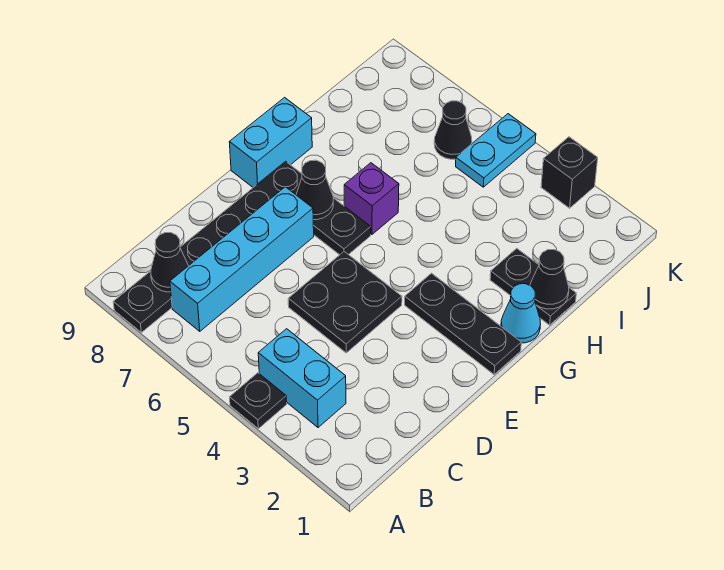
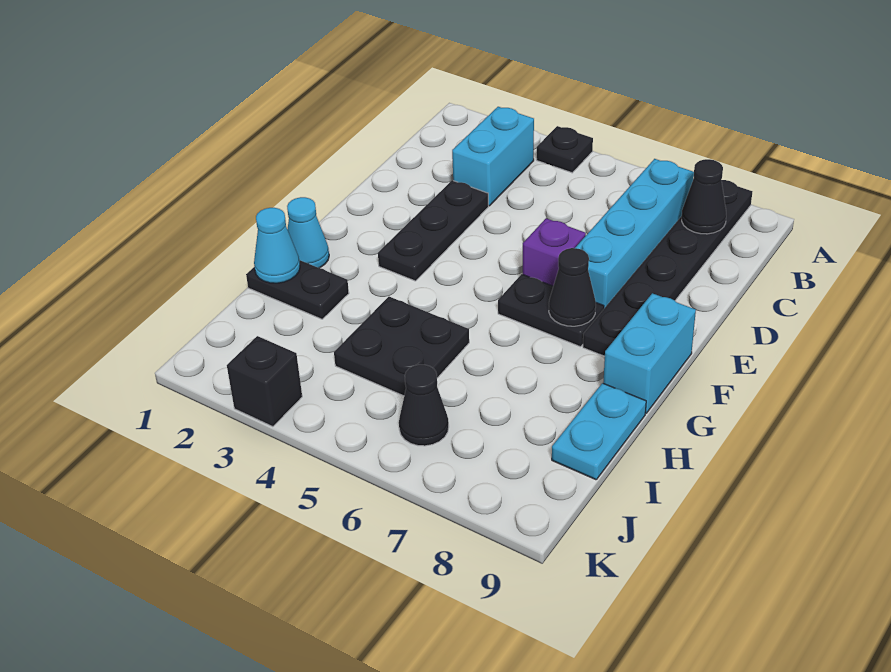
cyan brick B3:B4 level 1 -> cyan brick B3:C3 level 1
black plate D4:E5 level 1 -> black plate H4:I5 level 1
black plate F1:F3 level 1 -> black plate D3:F3 level 1
purple brick G6 level 1 -> purple brick E6 level 1
black cone H1 level 2 -> cyan cone H1 level 2
cyan plate J5:K5 level 1 -> cyan plate H9:I9 level 1

